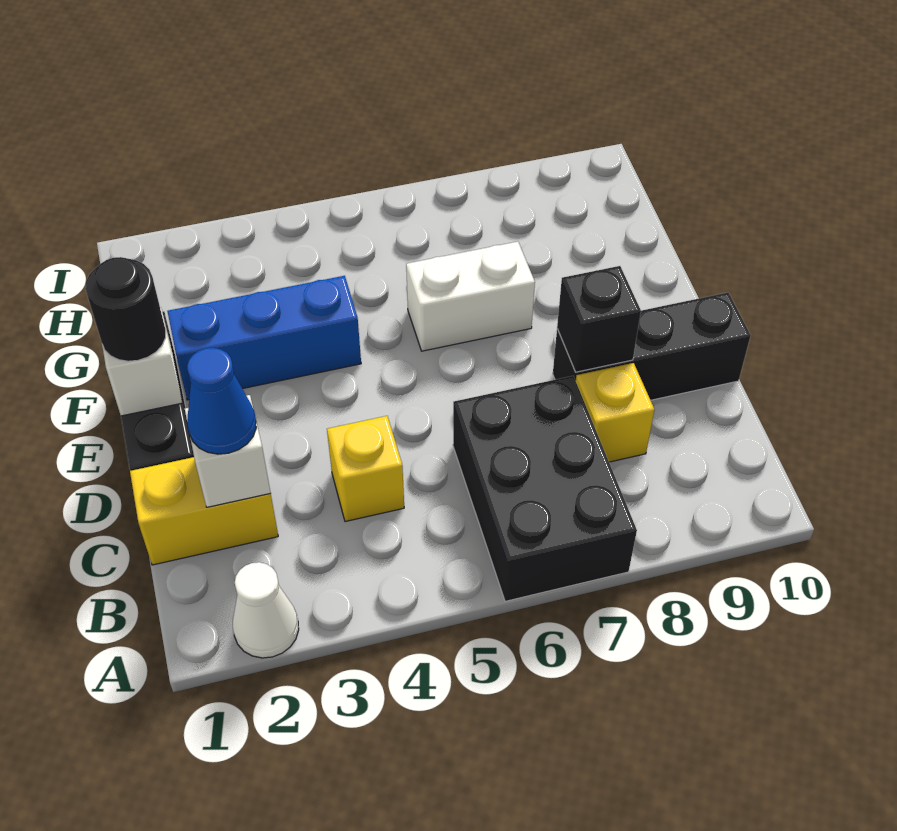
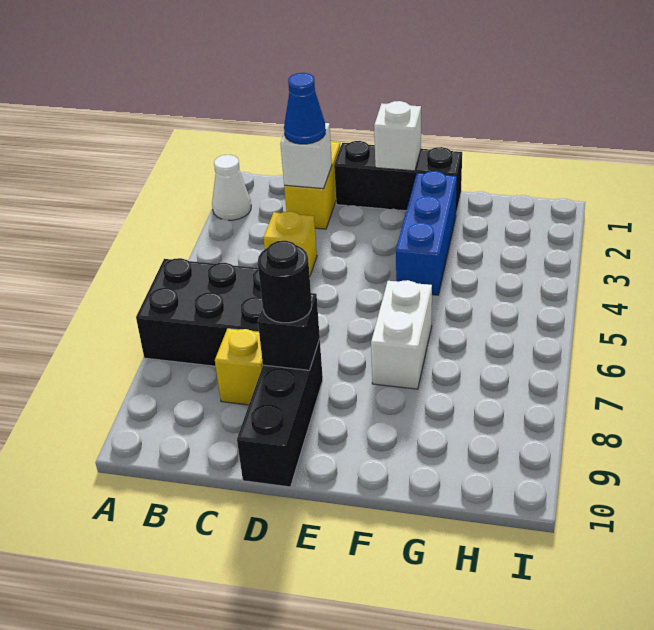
black round brick E1 level 3 -> black round brick D8 level 3

